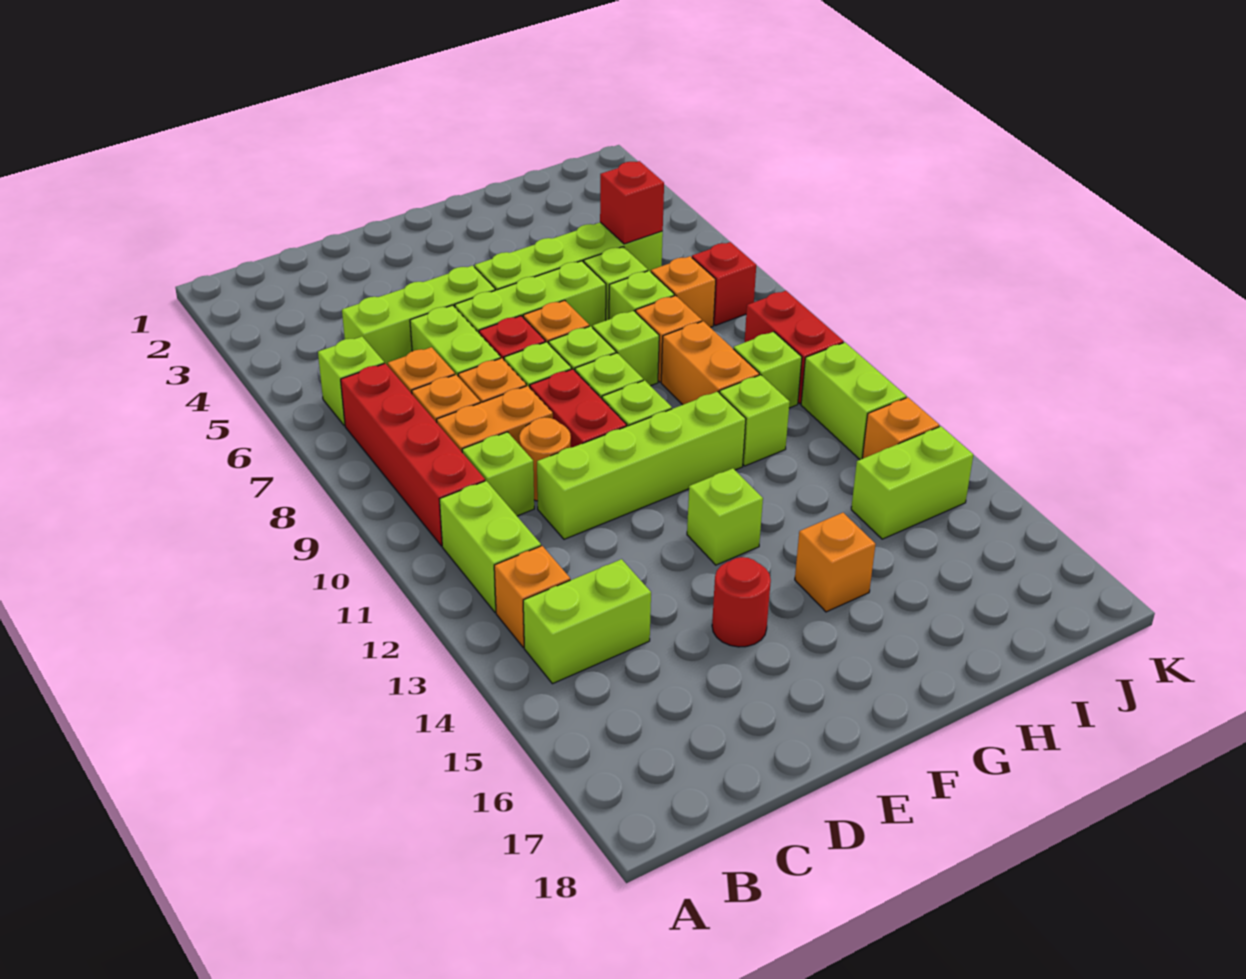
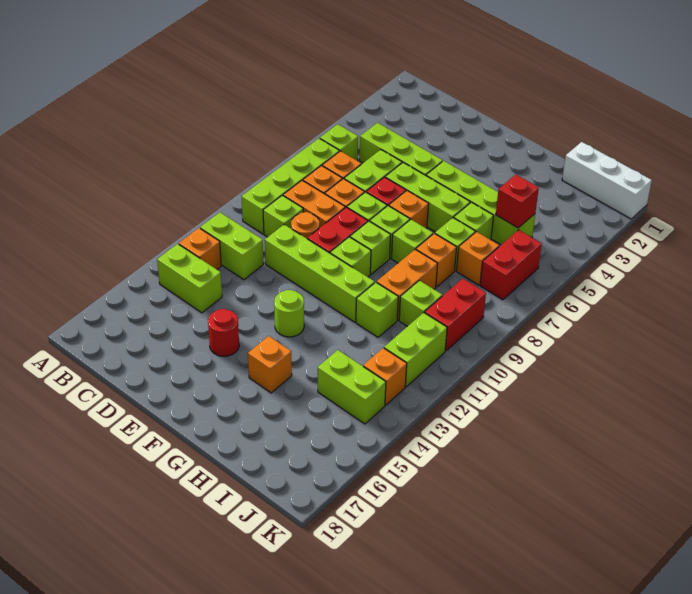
red brick B7:B10 level 1 -> lime brick B7:B10 level 1
lime brick B11:B12 level 1 -> lime brick B12:C12 level 1
lime brick F13 level 1 -> lime round brick F13 level 1
none -> white brick I1:K1 level 1
red brick J7 level 1 -> red brick J6:J7 level 1

